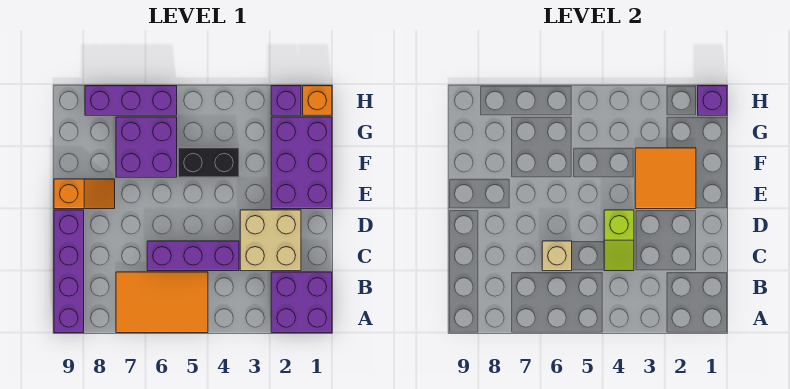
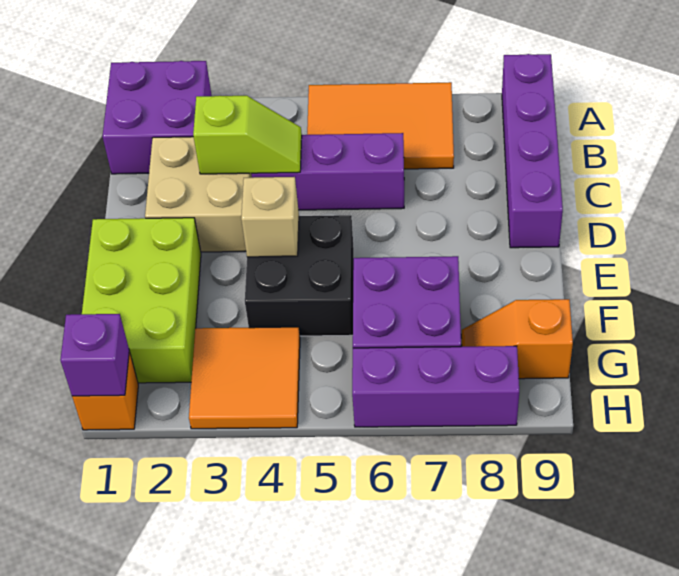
lime slope C4:D4 level 2 top D -> lime slope C3:C4 level 2 top 3
tan brick C6 level 2 -> tan brick E4 level 2
purple brick E1:G2 level 1 -> lime brick E1:G2 level 1
orange tile E2:F3 level 2 -> orange tile G3:H4 level 1
orange slope E8:E9 level 1 top 9 -> orange slope G8:G9 level 1 top 9
black brick F4:F5 level 1 -> black brick E4:F5 level 1
purple brick H2 level 1 -> none

